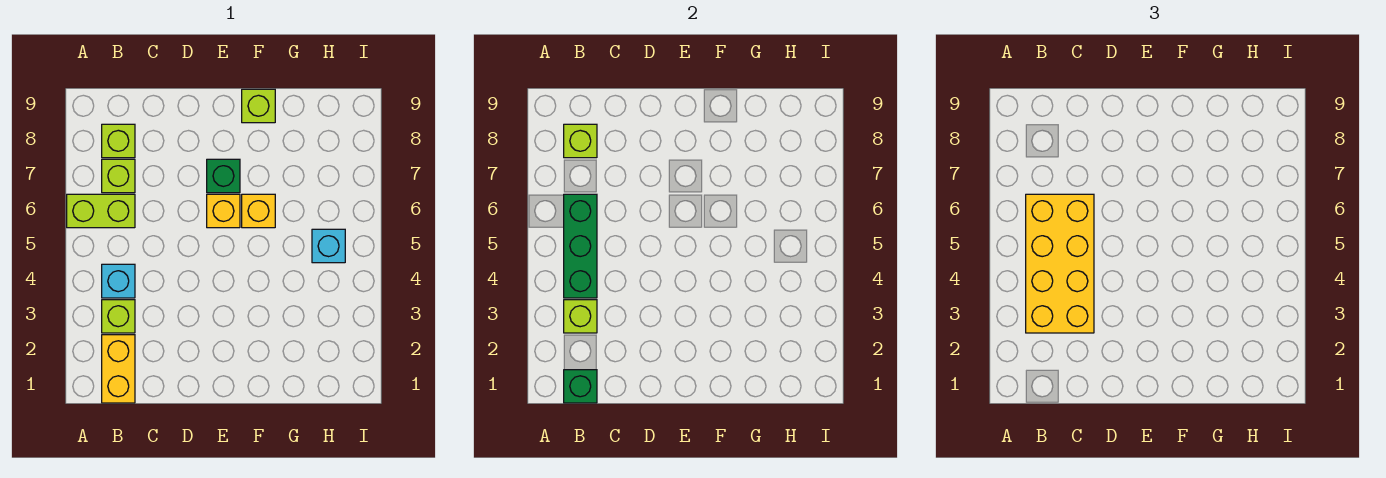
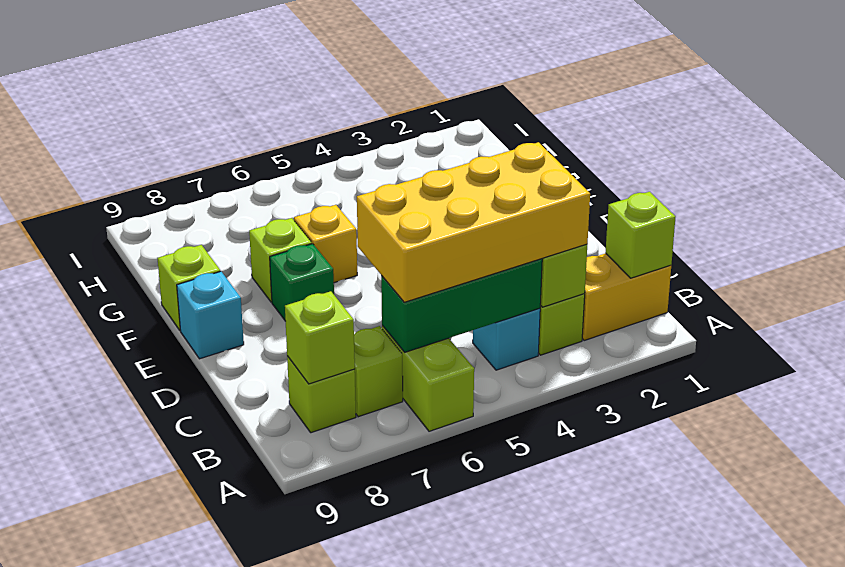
green brick B1 level 2 -> lime brick B1 level 2
yellow brick E6 level 1 -> none
none -> lime brick F7 level 1
cyan brick H5 level 1 -> cyan brick E9 level 1

